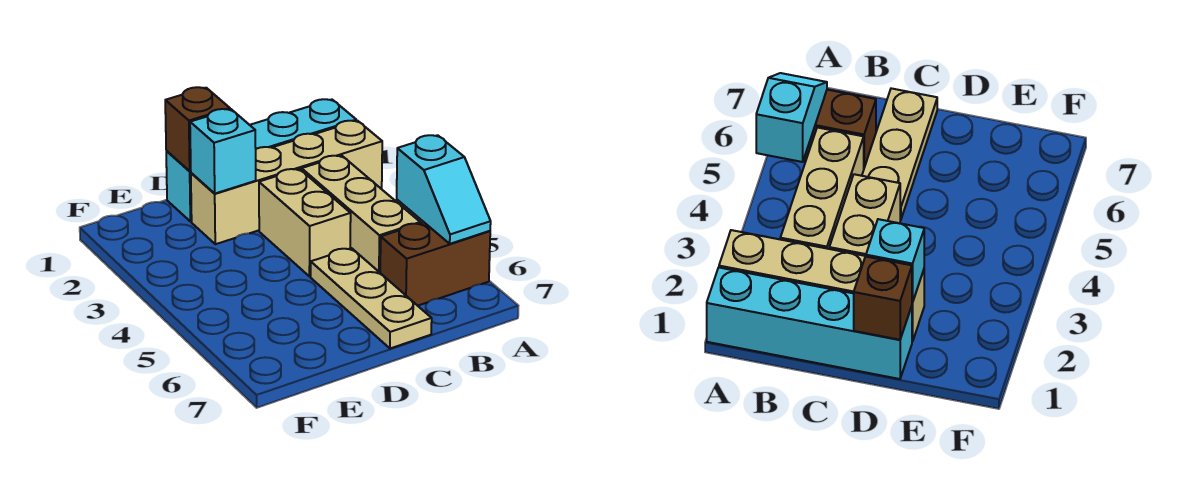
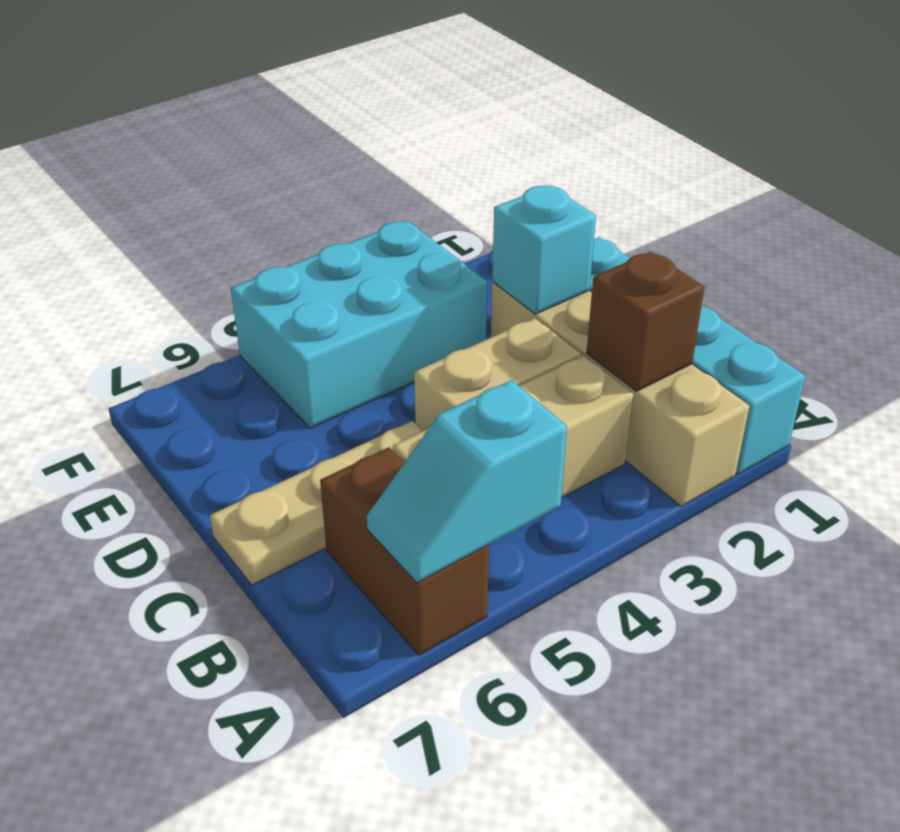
brown brick D1 level 2 -> brown brick B2 level 2
none -> cyan brick E3:F5 level 1

